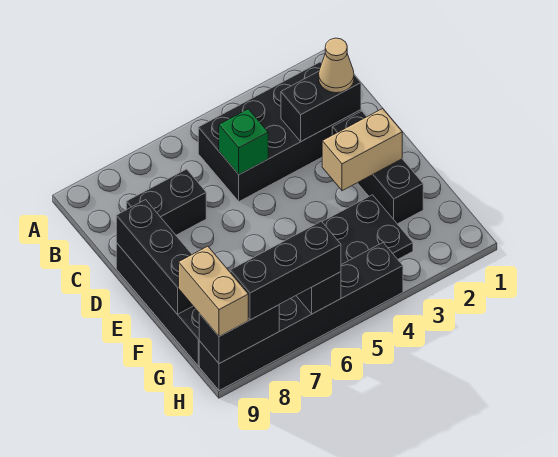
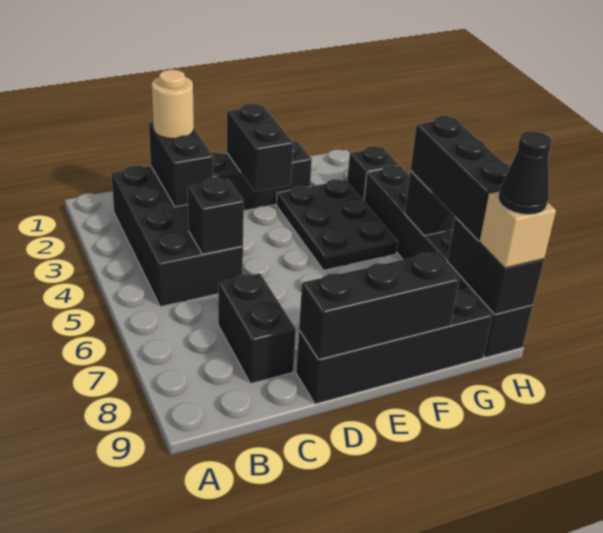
tan cone C2 level 3 -> tan round brick C2 level 3
green brick C5 level 2 -> black brick C5 level 2
tan brick E2:E3 level 2 -> black brick E2:E3 level 2
tan brick G9:H9 level 3 -> tan brick H9 level 3
none -> black brick H3 level 1
none -> black cone H9 level 4

